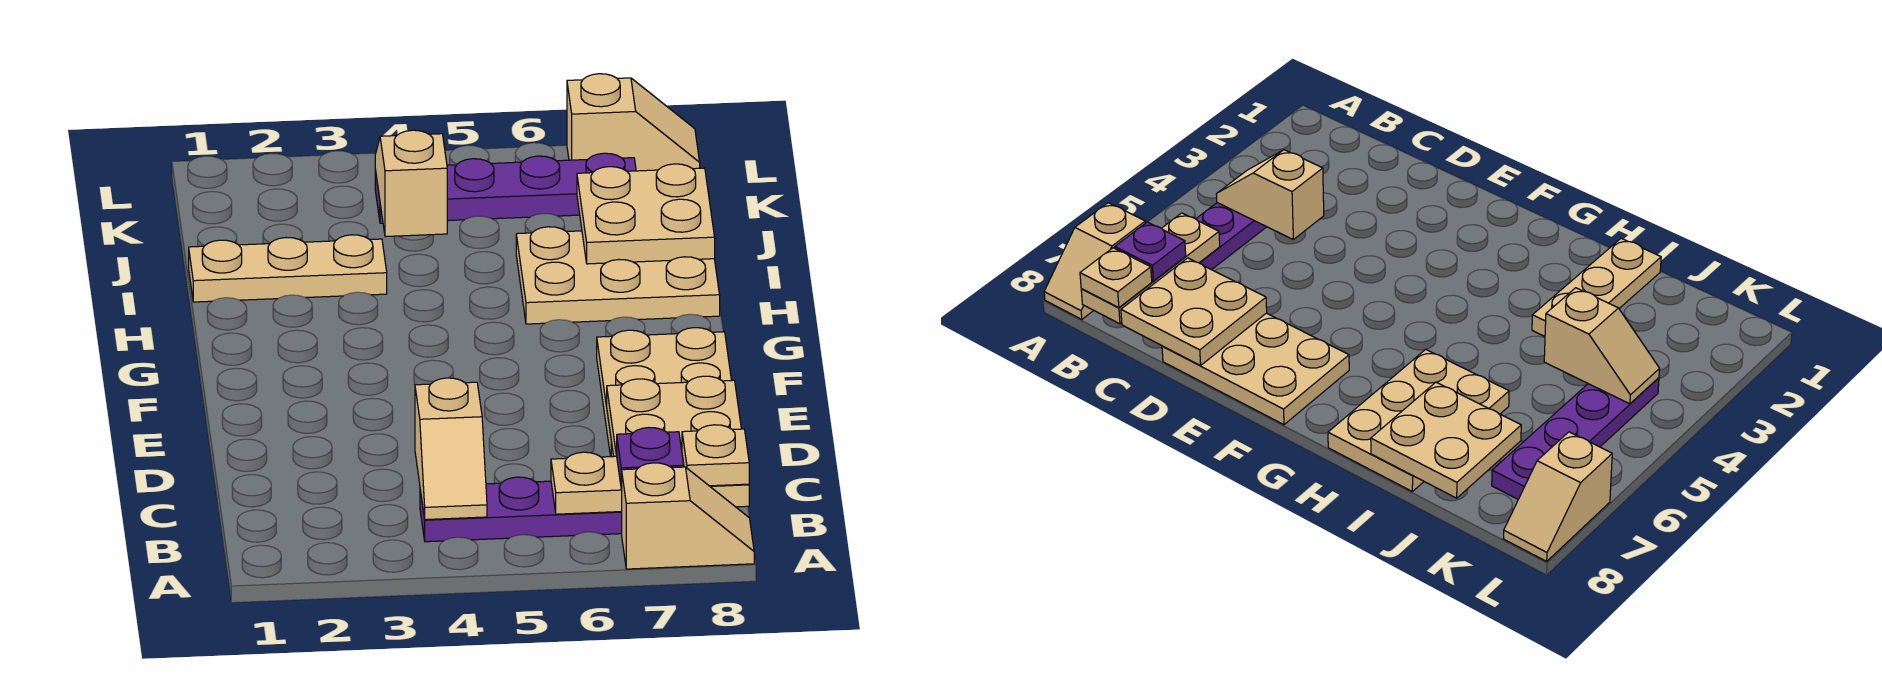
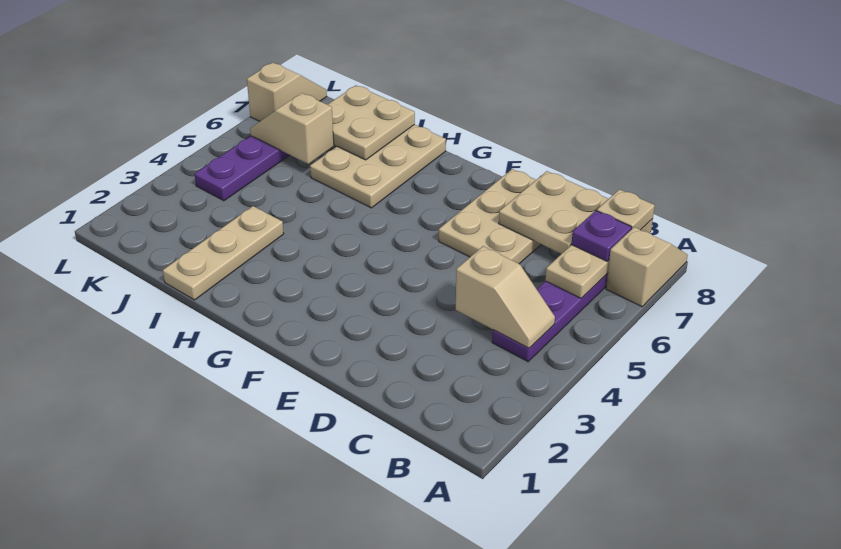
tan plate D7:F8 level 1 -> tan plate D6:E8 level 1
tan slope J4:K4 level 2 top J -> tan slope J6:K6 level 2 top J

